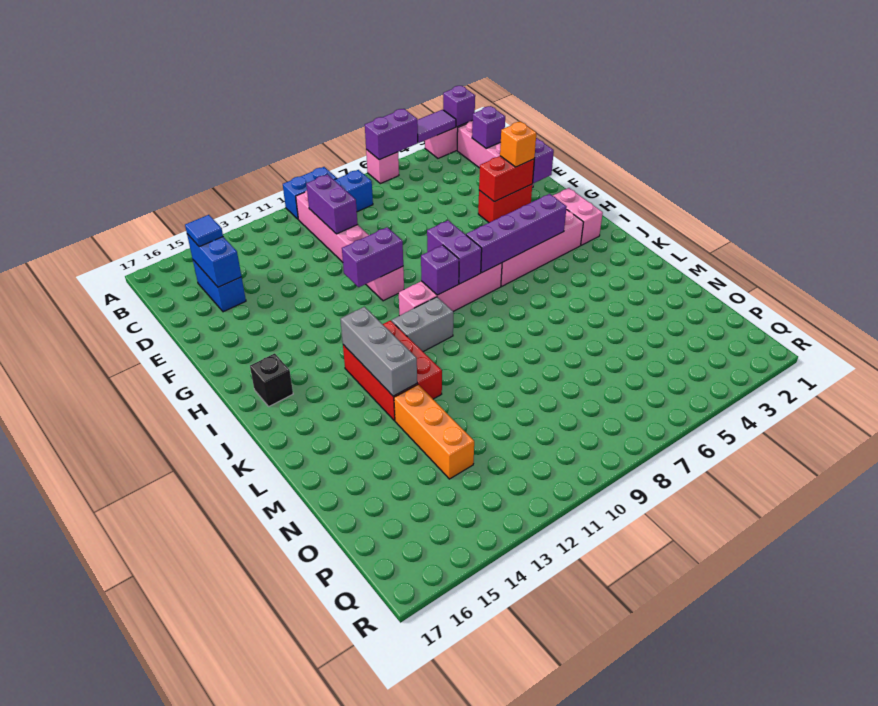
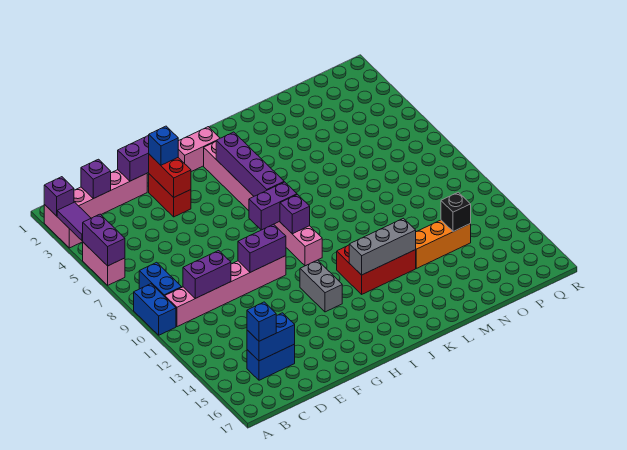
pink brick A6 level 1 -> pink brick A5:A6 level 1
blue tile C15 level 3 -> blue brick C15 level 3
orange brick F3 level 3 -> blue brick F3 level 3
purple brick G10:G11 level 2 -> purple brick F10:G10 level 2
black brick I16 level 1 -> black brick O13 level 2
grey brick J10:J11 level 1 -> grey brick H12:H13 level 1

